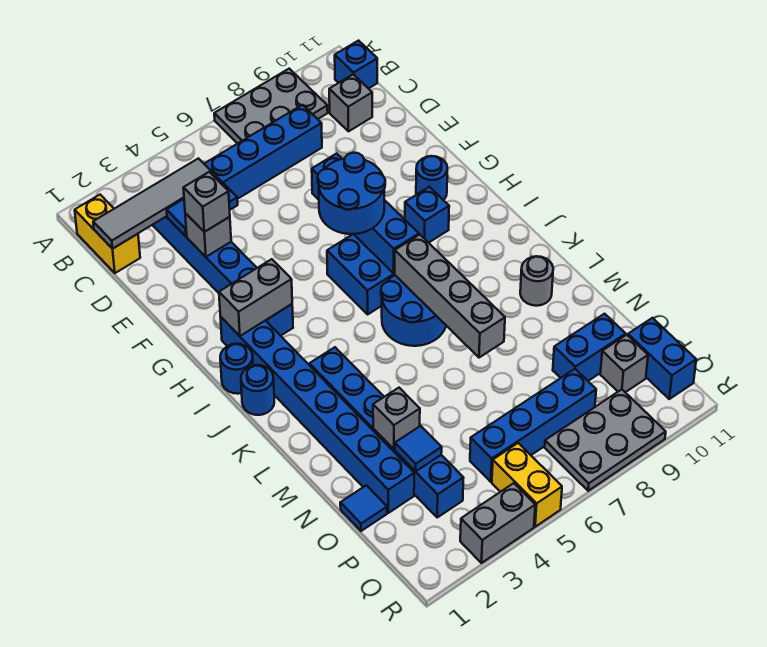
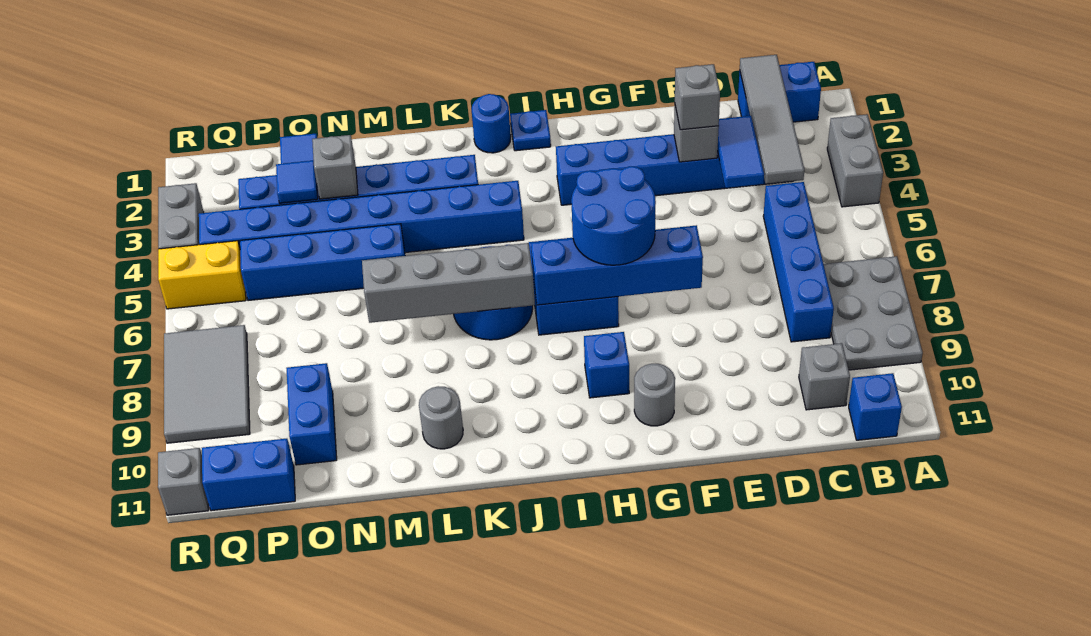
yellow brick B1:C1 level 1 -> blue brick B1:C1 level 1
blue round brick G10 level 1 -> grey round brick G10 level 1
blue brick H2:O2 level 1 -> blue brick J4:Q4 level 1
grey brick H2:H3 level 2 -> grey brick A3:A4 level 1
blue round brick I1 level 1 -> blue plate I1 level 1
blue brick P5:P8 level 1 -> blue brick M5:P5 level 1
grey brick P10 level 1 -> grey brick R11 level 1
grey plate Q7:R9 level 1 -> grey tile Q7:R9 level 1

